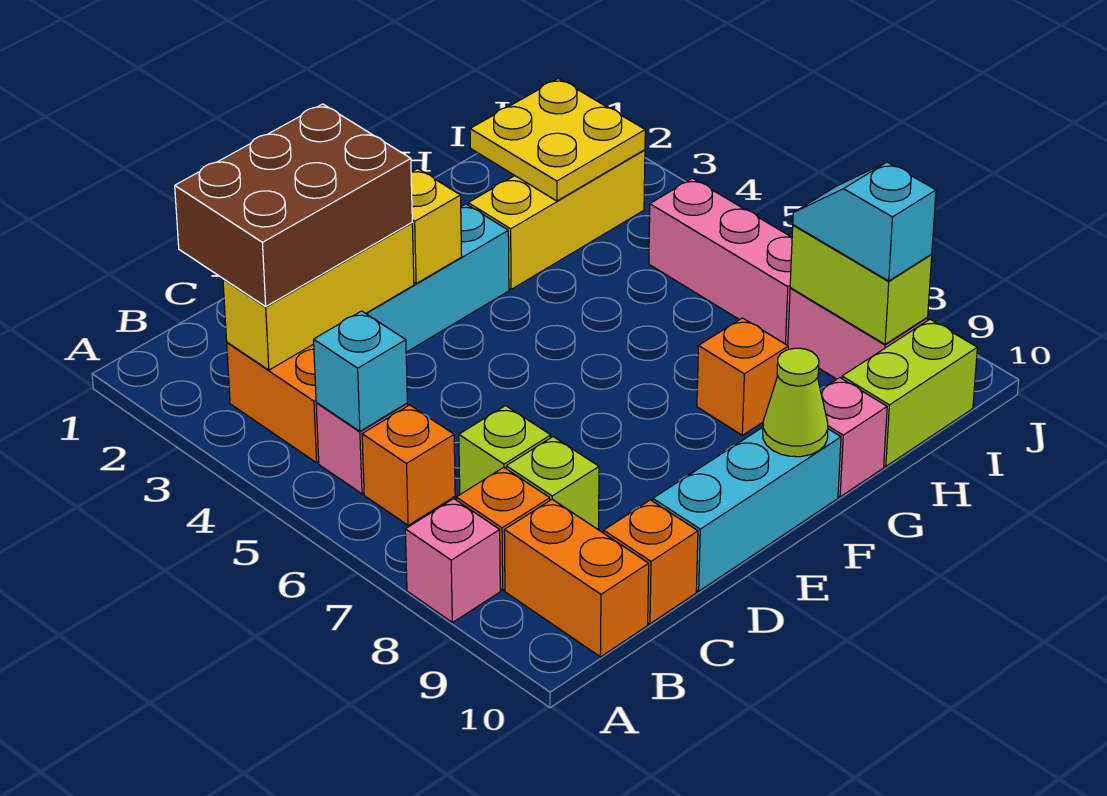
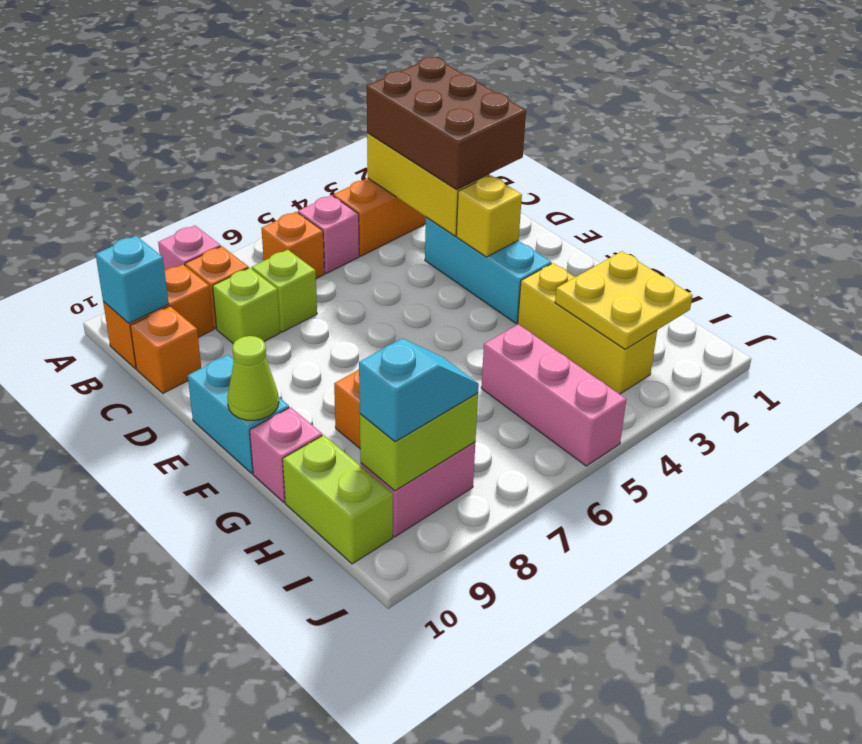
cyan brick B5 level 2 -> cyan brick B10 level 2
cyan brick D10:F10 level 1 -> cyan brick E10:F10 level 1
pink brick I5:I7 level 1 -> pink brick H5:J5 level 1

